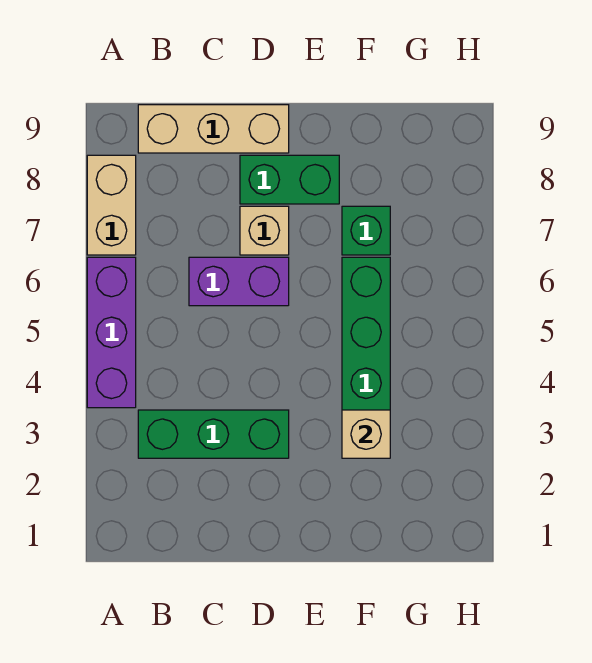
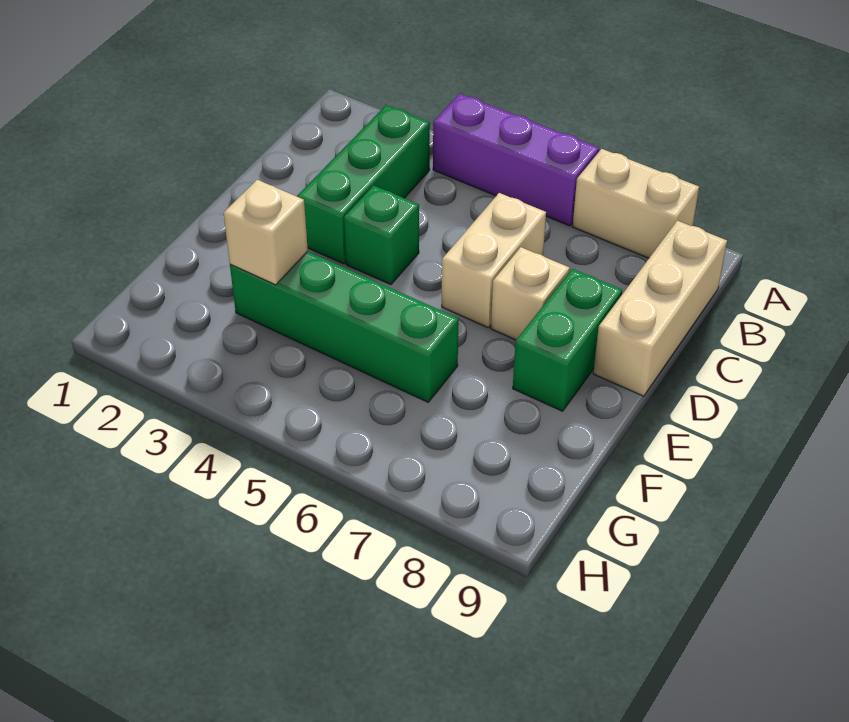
purple brick C6:D6 level 1 -> tan brick C6:D6 level 1
green brick F7 level 1 -> green brick D4 level 1

